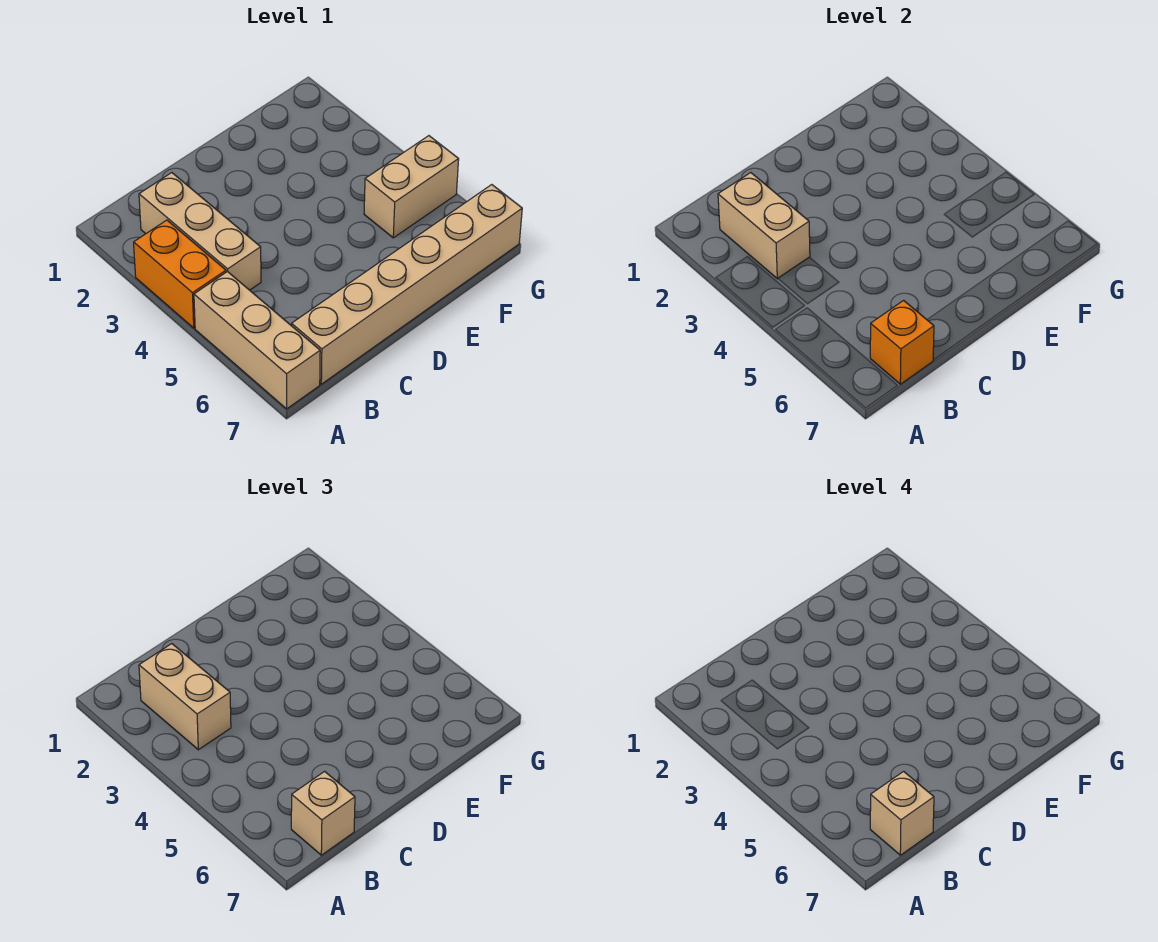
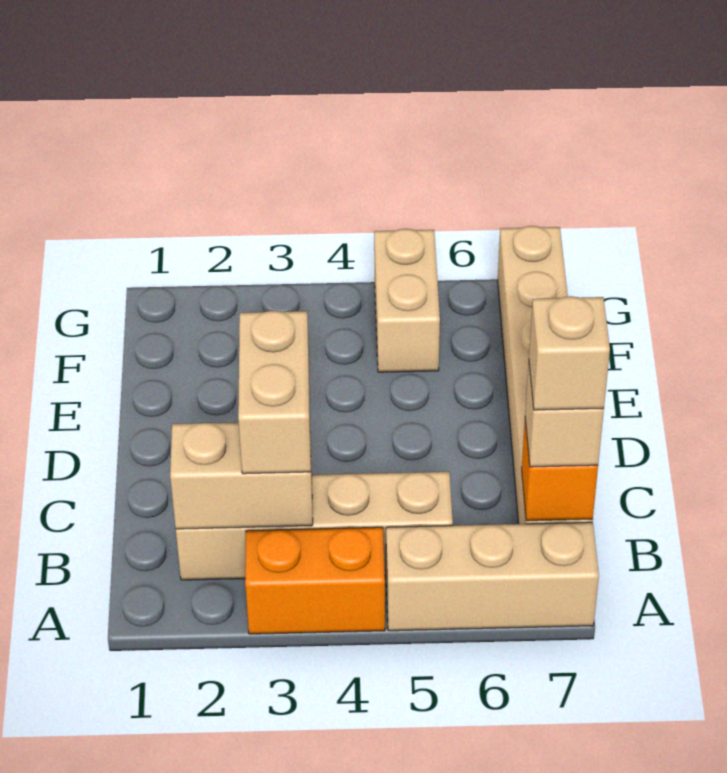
tan brick B2:B4 level 1 -> tan brick B2:B5 level 1
tan brick B2:B3 level 3 -> tan brick B3:C3 level 3

